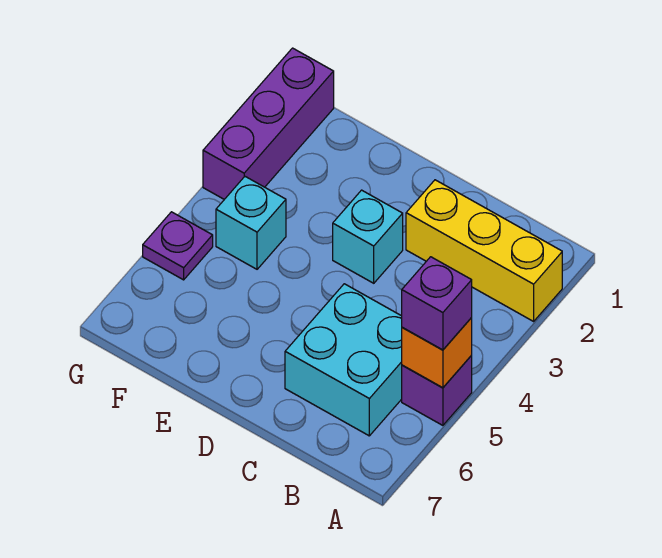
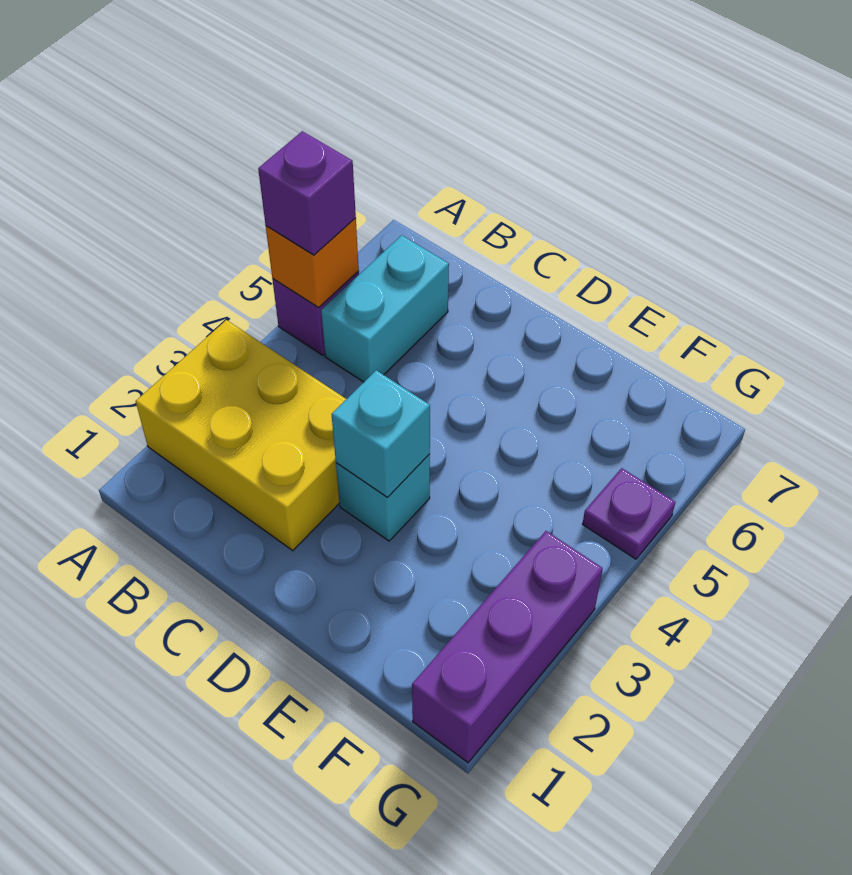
yellow brick A2:C2 level 1 -> yellow brick A2:C3 level 1
cyan brick B5:C6 level 1 -> cyan brick B5:B6 level 1
cyan brick F4 level 1 -> cyan brick D3 level 2

